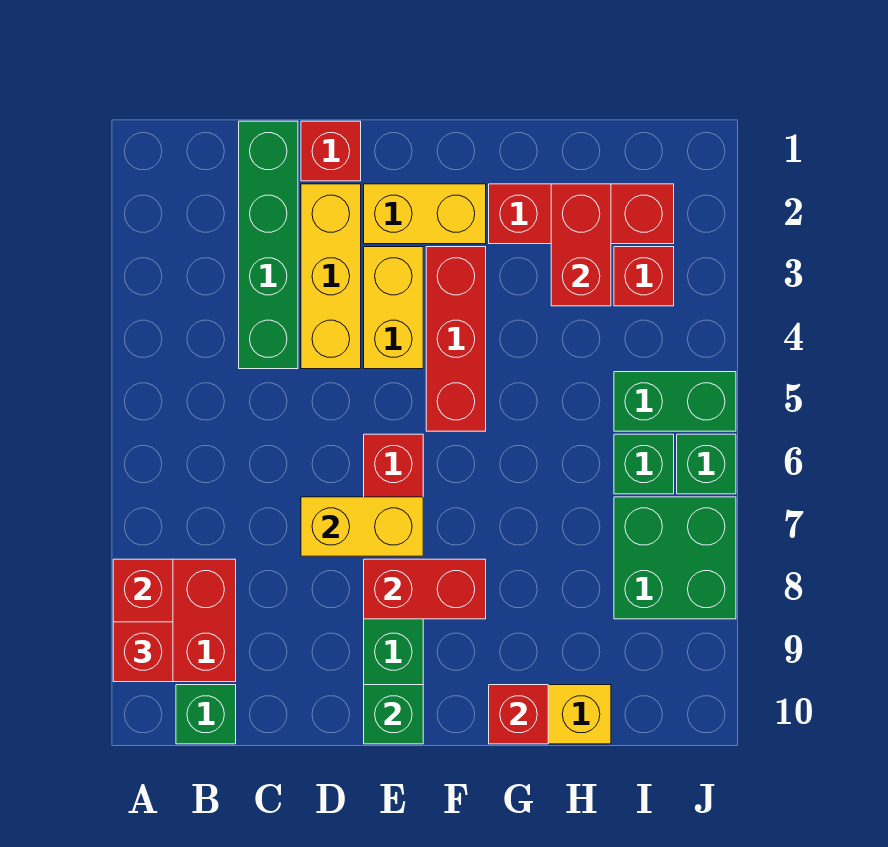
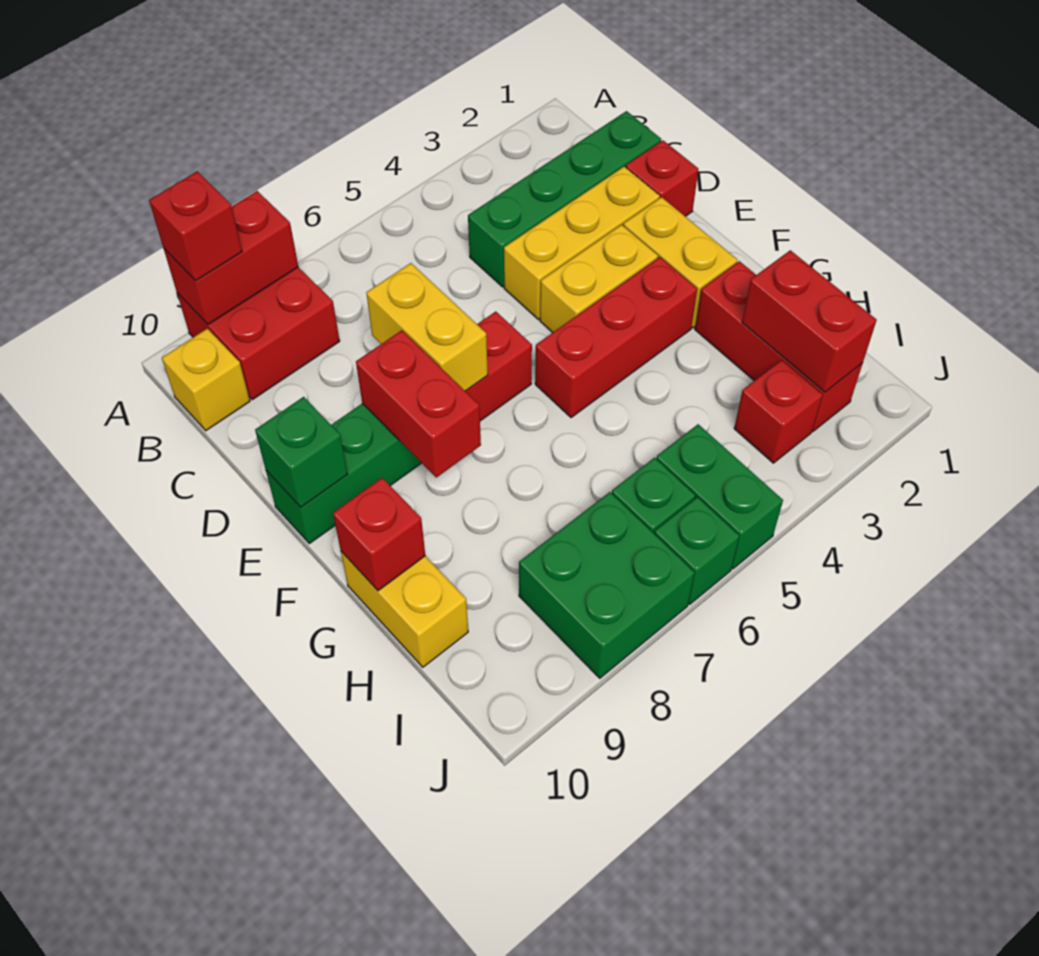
green brick B10 level 1 -> yellow brick B10 level 1
red brick H2:H3 level 2 -> red brick H2:I2 level 2

